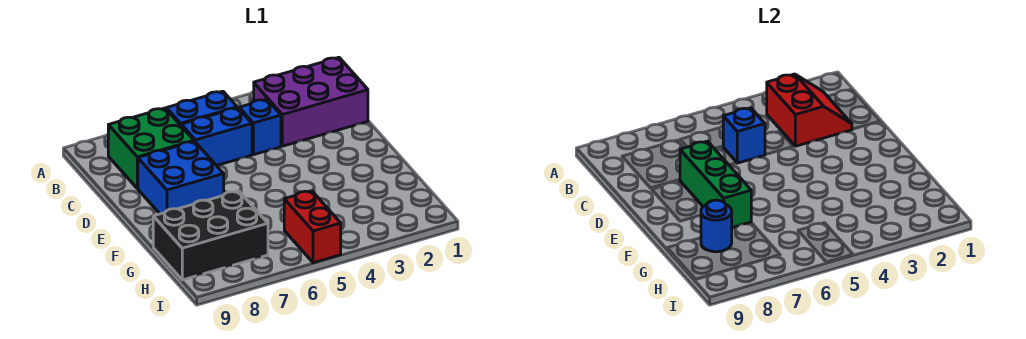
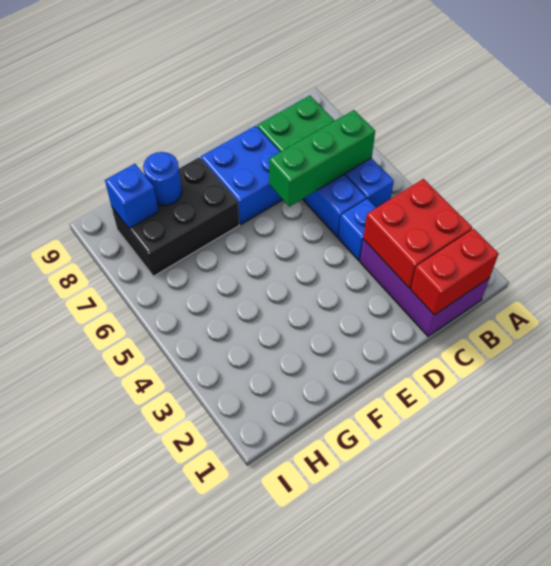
red slope B2:C3 level 2 top 3 -> red brick B2:C3 level 2
blue brick C5 level 2 -> blue brick H8 level 2
green brick D7:F7 level 2 -> green brick B6:D6 level 2
black brick G7:H9 level 1 -> black brick F7:H8 level 1
red brick H5:I5 level 1 -> red brick B1:C1 level 2

